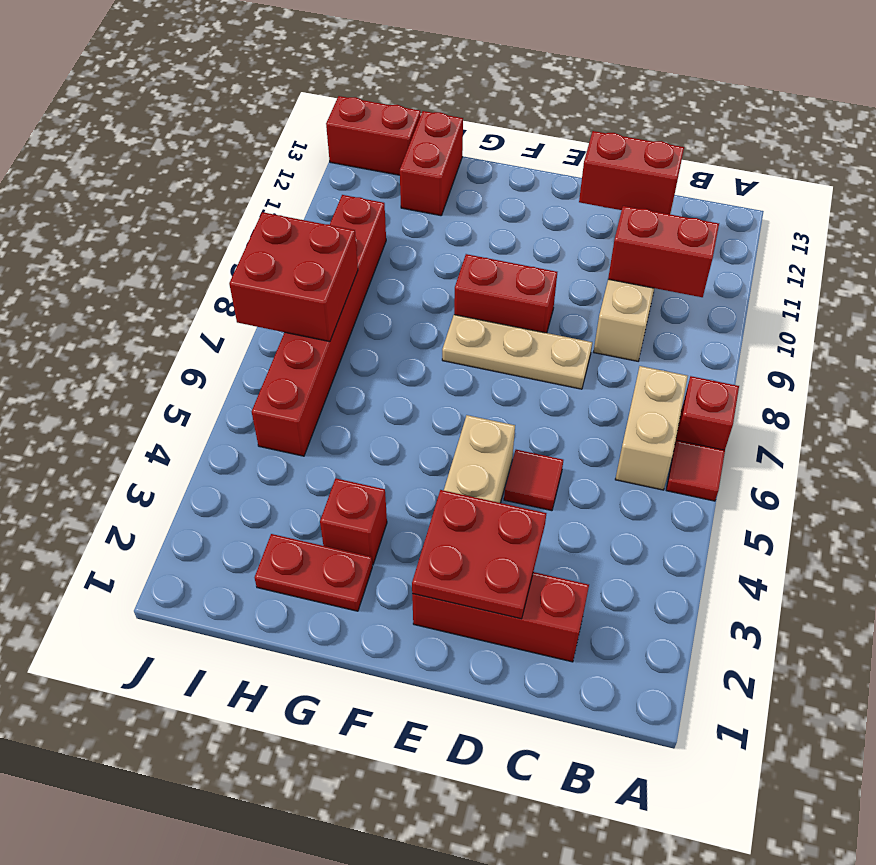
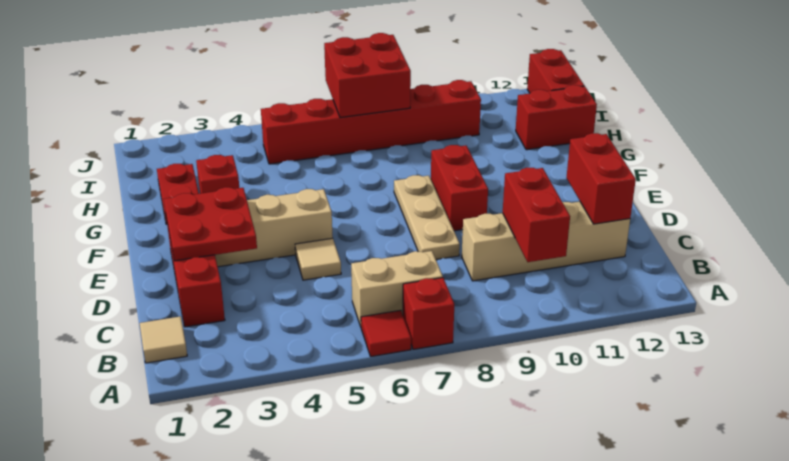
none -> tan tile B1 level 1
red tile D5 level 1 -> tan tile D5 level 1

